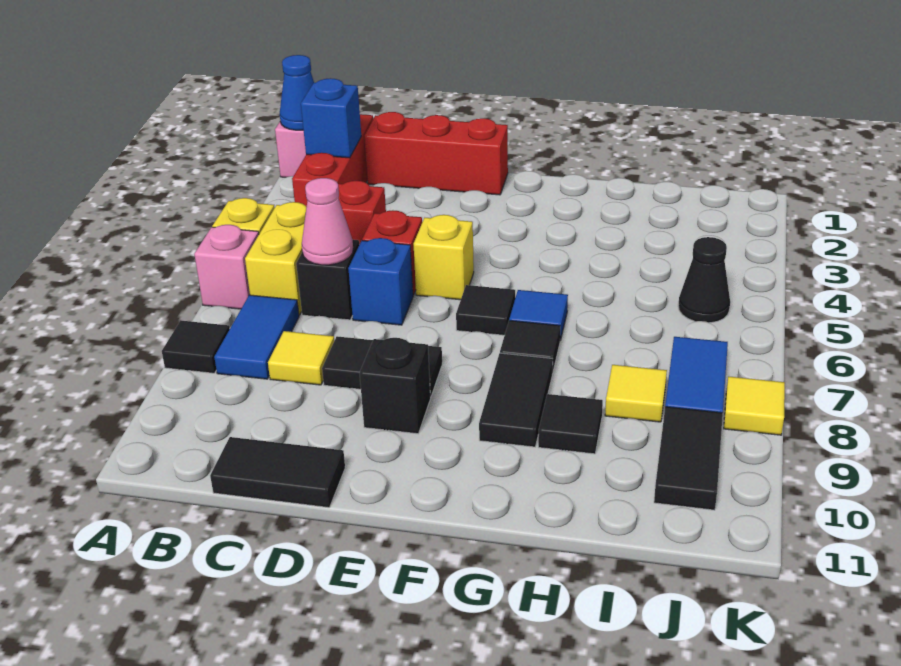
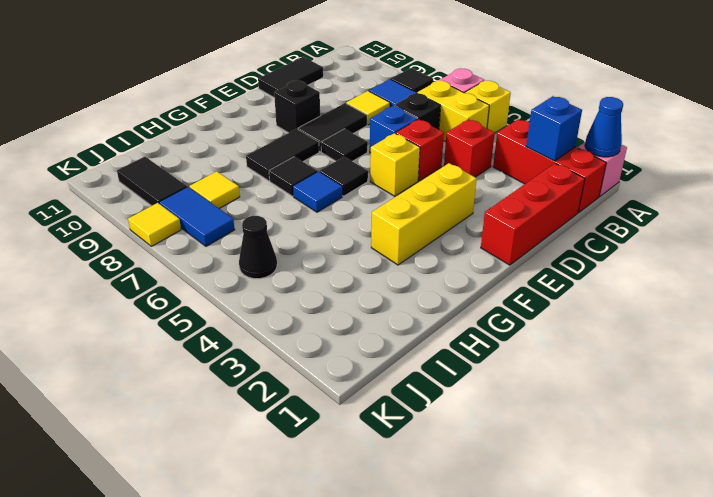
pink cone C6 level 2 -> none
none -> yellow brick E3:G3 level 1
black tile G8:G9 level 1 -> black tile F8:G8 level 1
black tile H9 level 1 -> black tile E7 level 1

